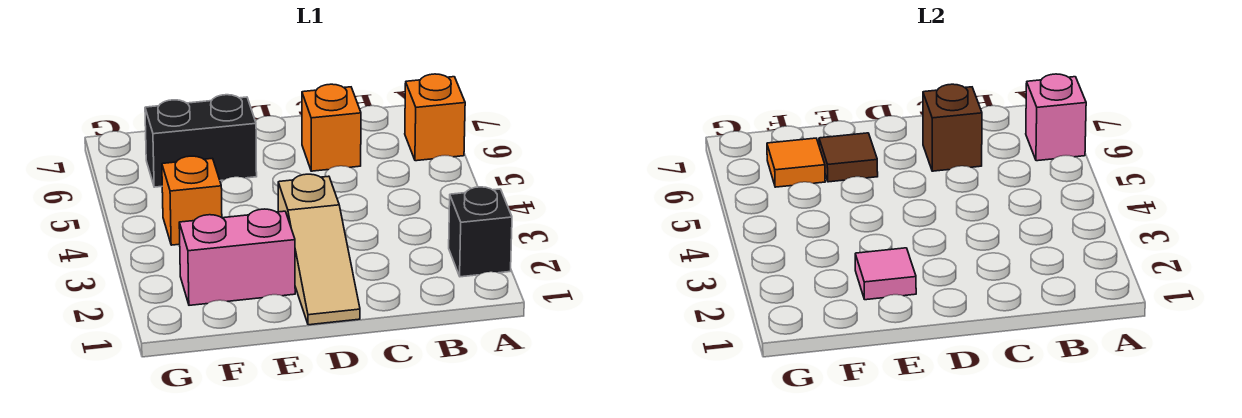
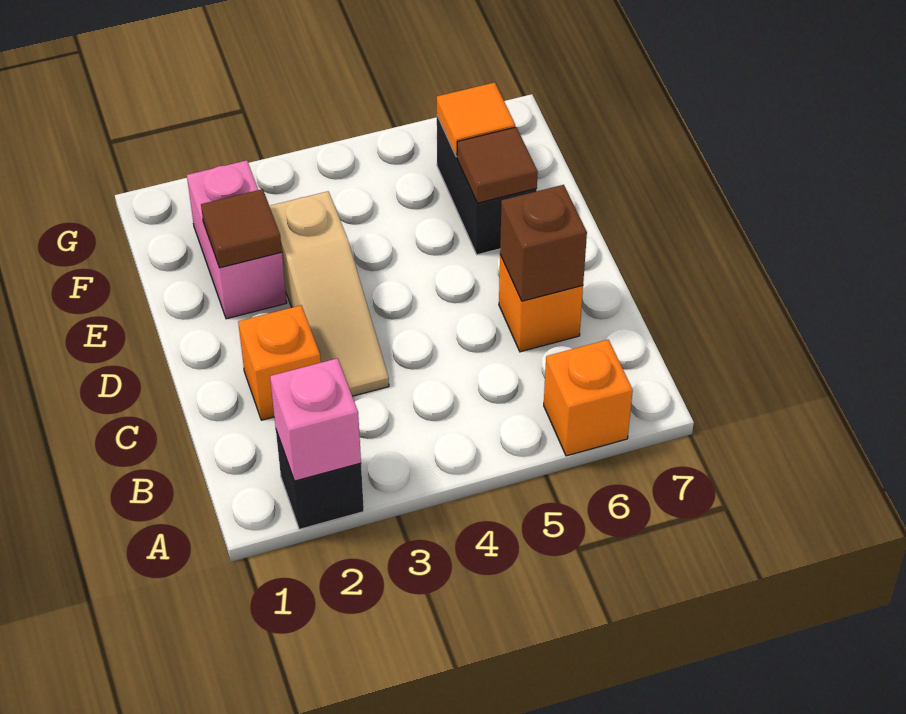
pink brick A6 level 2 -> pink brick A2 level 2
tan slope D1:D3 level 1 top 3 -> tan slope C3:E3 level 1 top E
pink tile E2 level 2 -> brown tile E2 level 2
orange brick F4 level 1 -> orange brick C2 level 1

